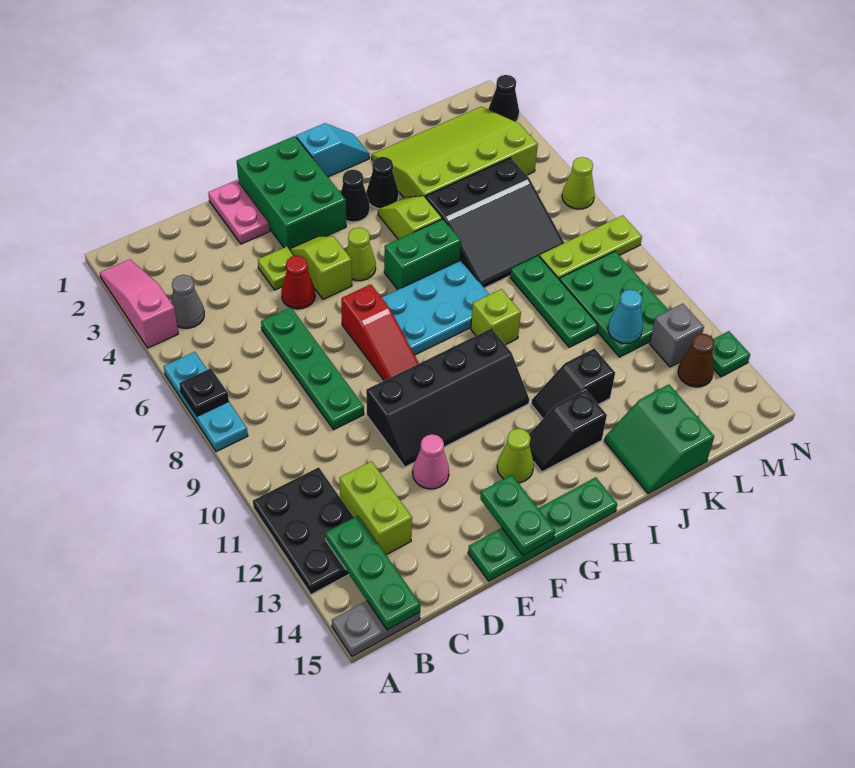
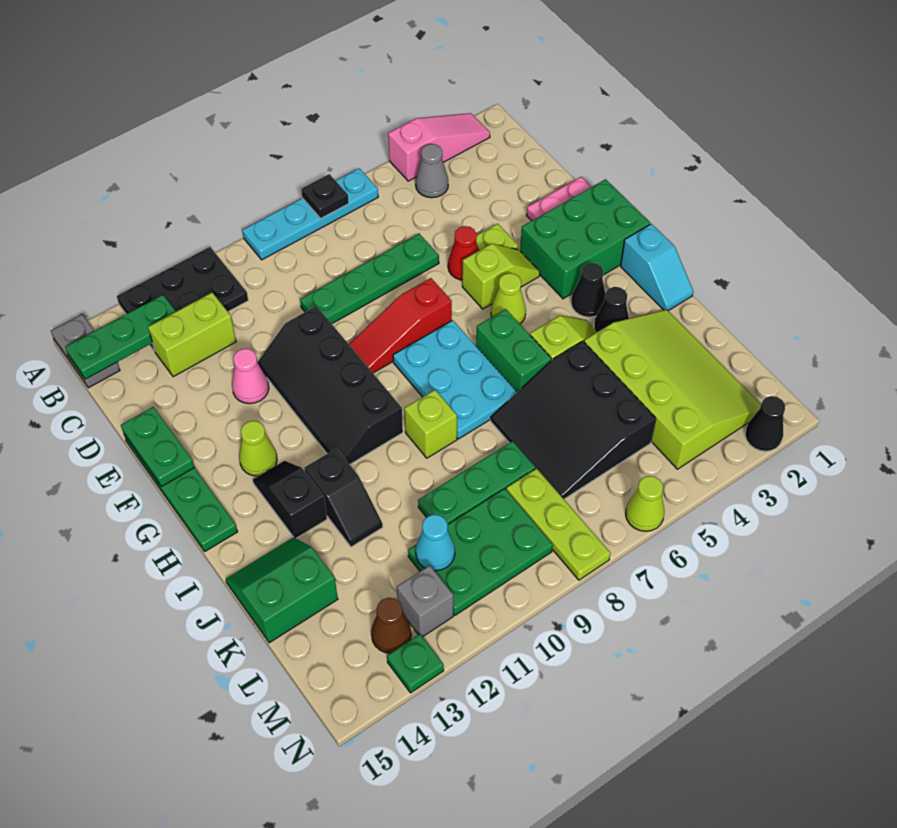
cyan plate A6:A8 level 1 -> cyan plate A6:A9 level 1
green plate F14:F15 level 2 -> green plate E15:F15 level 2
black slope I12:J12 level 1 top J -> black slope I12:J12 level 1 top I

